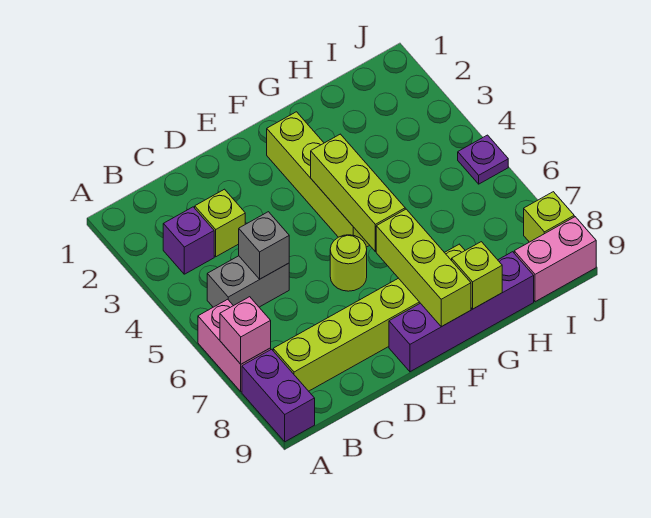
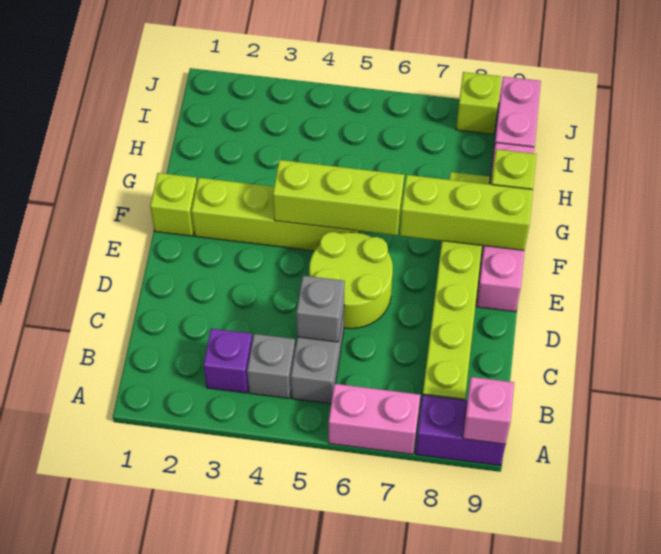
pink brick A7 level 2 -> pink brick A9 level 2
none -> grey brick B4 level 1
lime brick C3 level 1 -> lime brick F1 level 1
lime round brick E6 level 1 -> lime round brick D5:E6 level 1
purple brick E9:H9 level 1 -> pink brick E9:H9 level 1
purple plate J5 level 1 -> none

